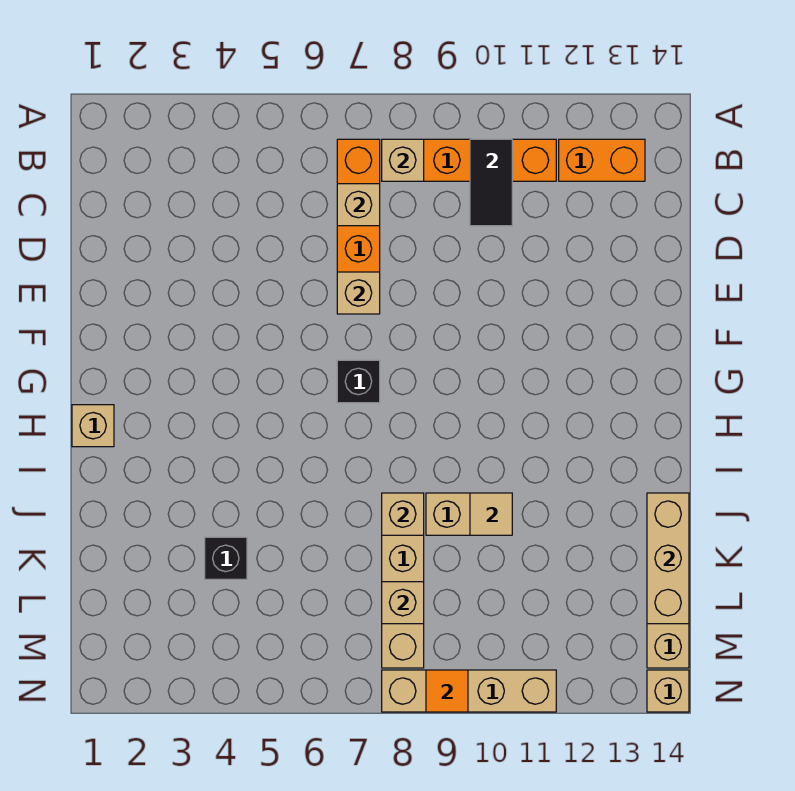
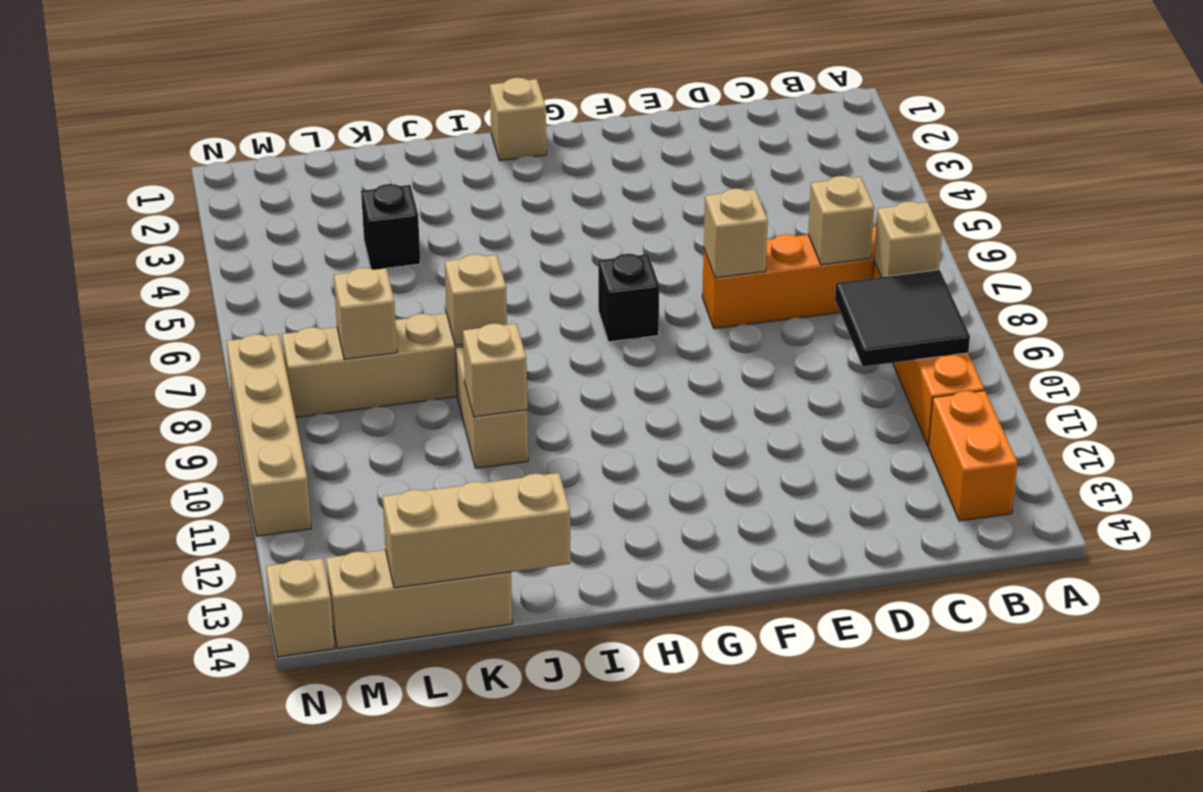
black tile B10:C10 level 2 -> black tile B9:C10 level 2
tan tile J10 level 2 -> tan brick J10 level 2
orange tile N9 level 2 -> none

